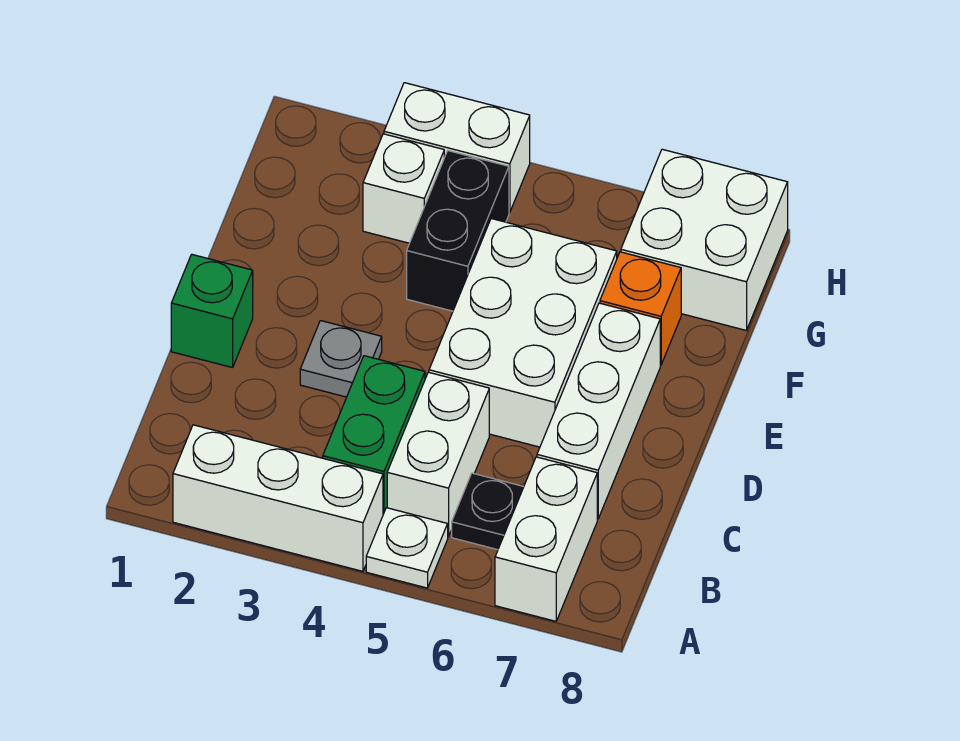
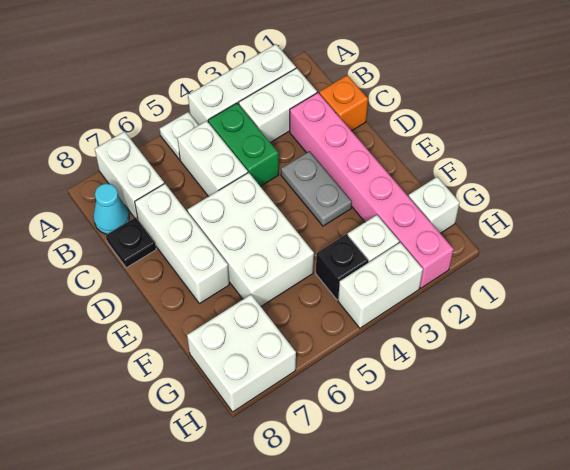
none -> white brick B2:B3 level 1
black plate B6 level 1 -> black plate C8 level 1
none -> cyan cone B8 level 1
none -> pink brick C2:H2 level 1
green brick D1 level 1 -> none
grey plate D3 level 1 -> grey plate D3:E3 level 1
black brick F4:G4 level 1 -> black brick G4 level 1
orange brick F7 level 1 -> orange brick C1 level 1
none -> white brick G1 level 1

